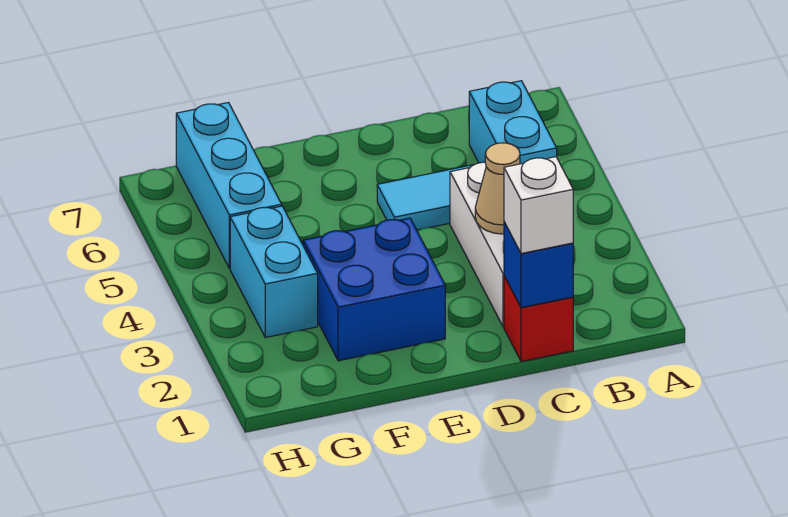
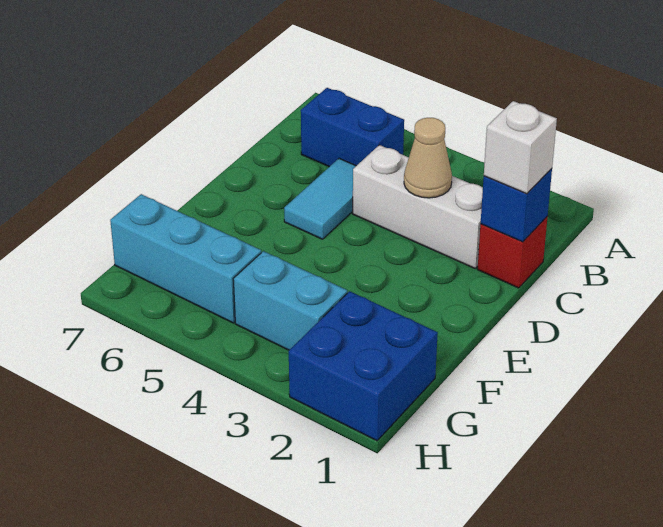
cyan brick B5:B6 level 1 -> blue brick B5:B6 level 1
blue brick E2:F3 level 1 -> blue brick G1:H2 level 1

